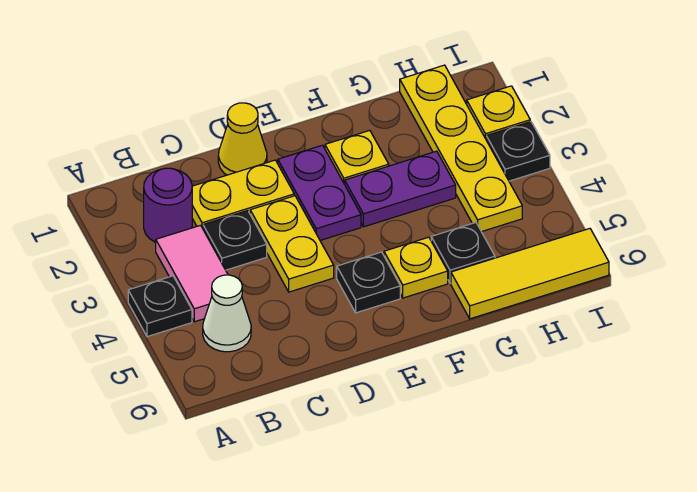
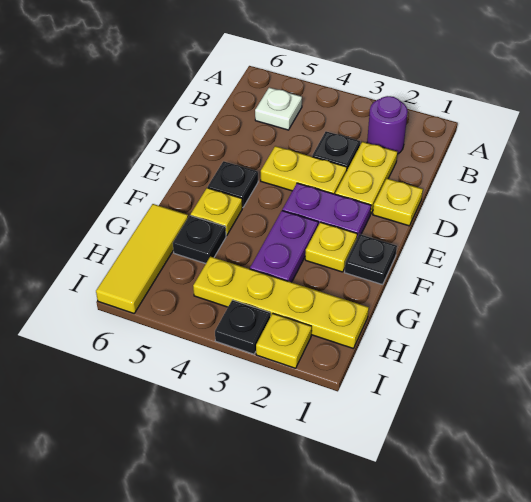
black plate A4 level 1 -> black plate F1 level 1
pink tile B3:B4 level 1 -> none
white cone B5 level 1 -> white plate B5 level 1
yellow cone D1 level 1 -> yellow plate D1 level 1

